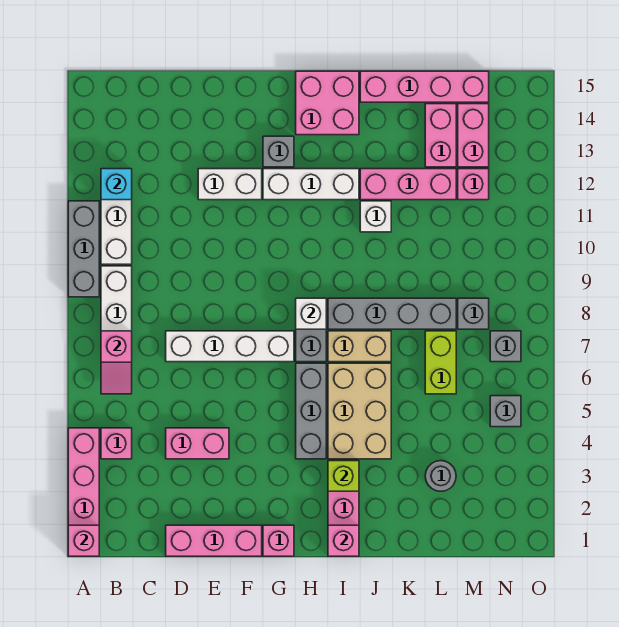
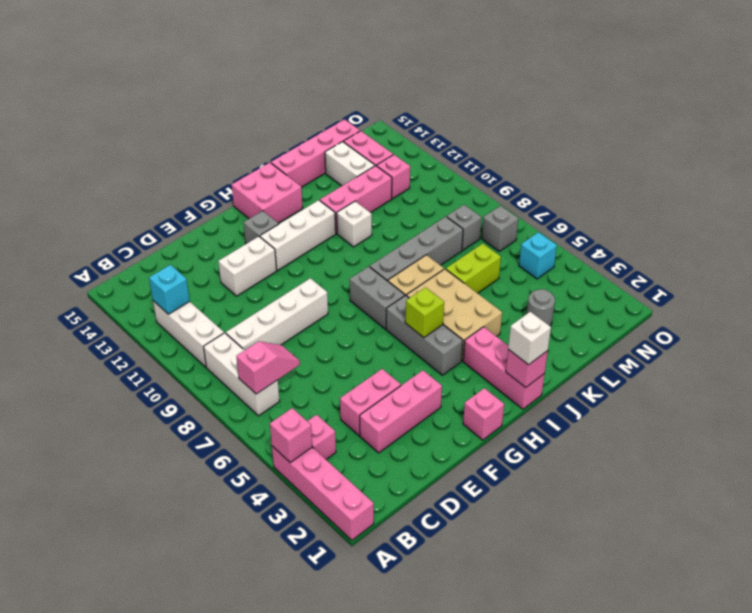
pink brick A1 level 2 -> pink brick A4 level 2
grey brick A9:A11 level 1 -> none
pink slope B6:B7 level 2 top 7 -> pink slope B7:C7 level 2 top B
pink brick D1:F1 level 1 -> pink brick D3:F3 level 1
white brick D7:G7 level 1 -> white brick C9:F9 level 1
white brick H8 level 2 -> white brick I1 level 3
lime brick I3 level 2 -> lime brick H5 level 2
lime brick L6:L7 level 1 -> lime brick K6:L6 level 1
pink brick L13:L14 level 1 -> white brick L13:L14 level 1
grey brick N5 level 1 -> cyan brick N5 level 1

